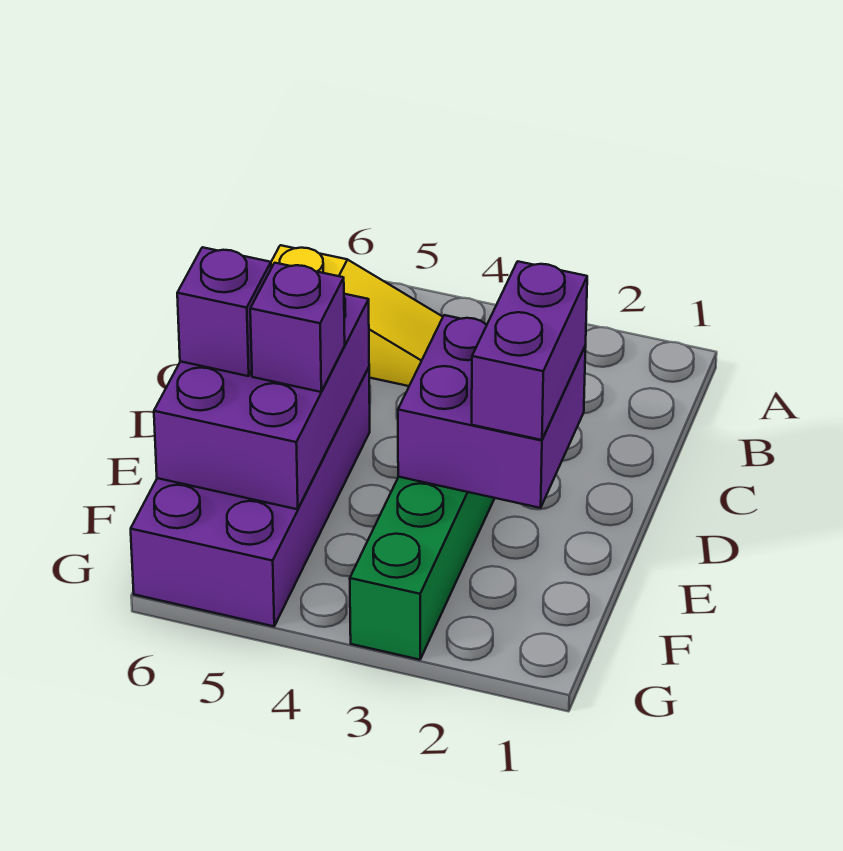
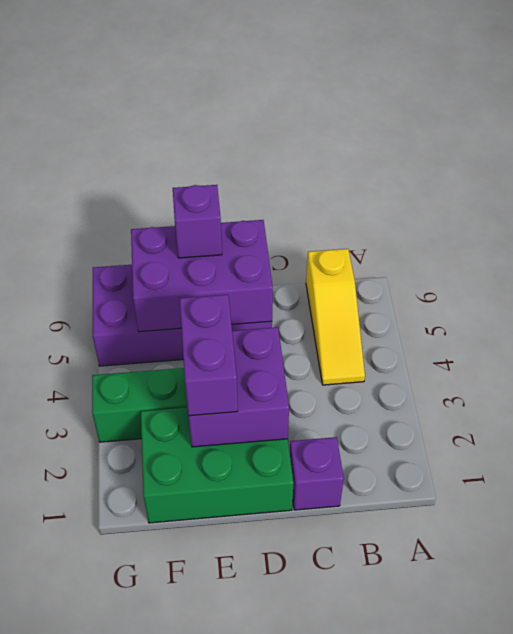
none -> green brick D1:F2 level 1
purple brick D2:E2 level 3 -> purple brick E2:E3 level 3
purple brick E5 level 3 -> purple brick C1 level 1

